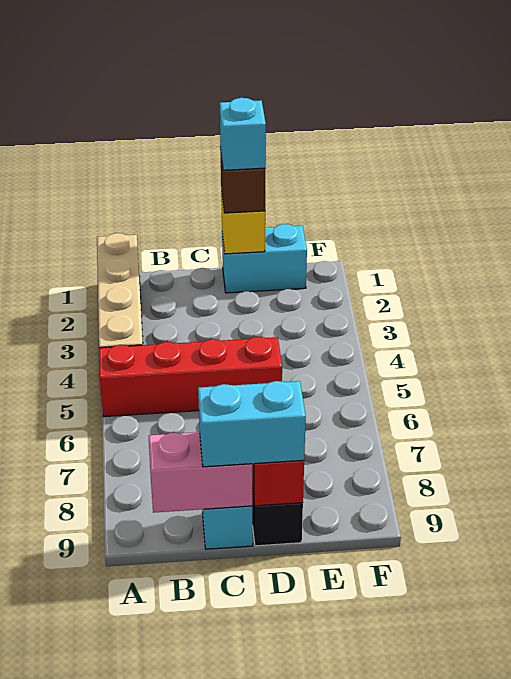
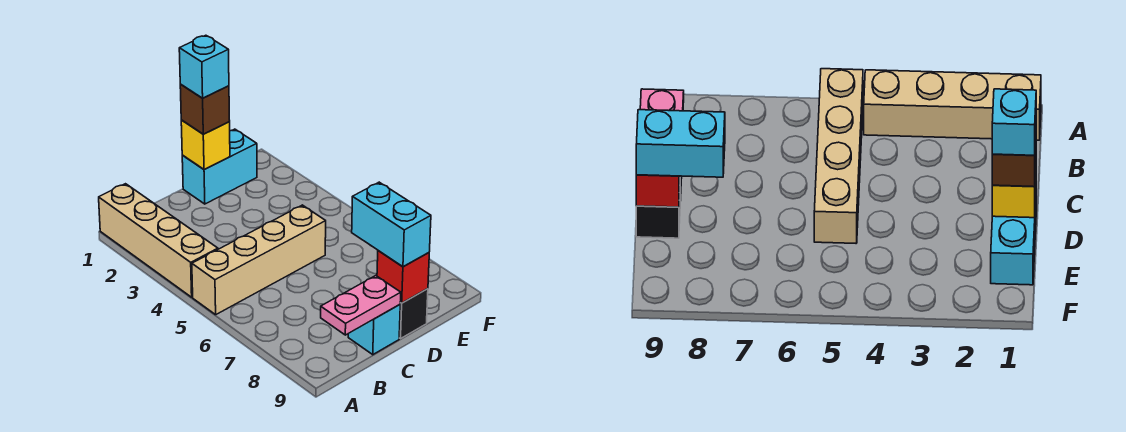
red brick A5:D5 level 1 -> tan brick A5:D5 level 1
pink brick B9:C9 level 2 -> pink plate B9:C9 level 2
cyan brick C9:D9 level 3 -> cyan brick D8:D9 level 3

